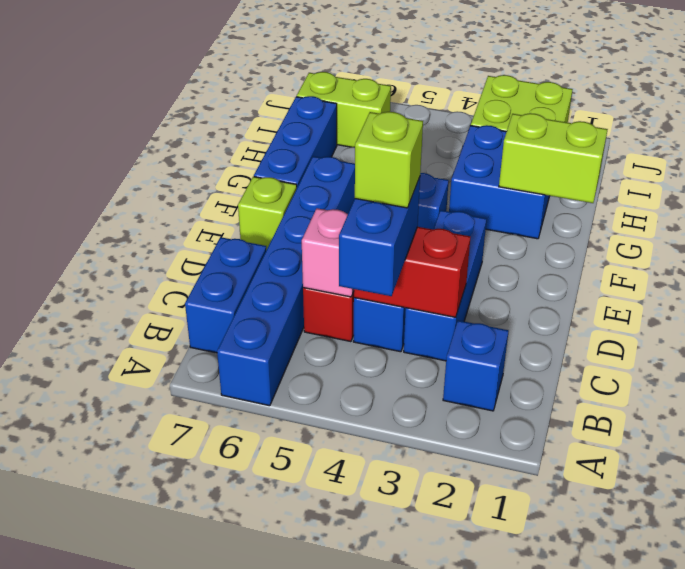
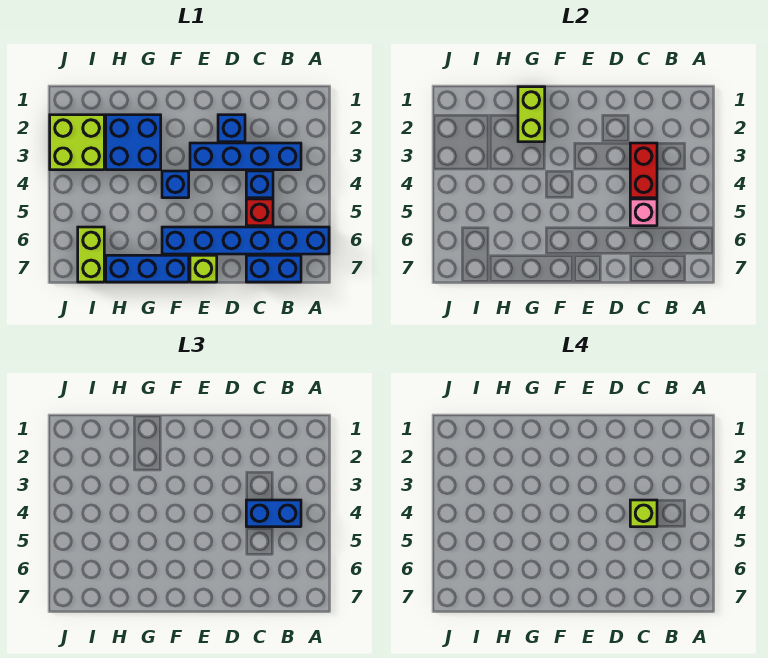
blue brick B2 level 1 -> blue brick D2 level 1
blue brick C3:E3 level 1 -> blue brick B3:E3 level 1

